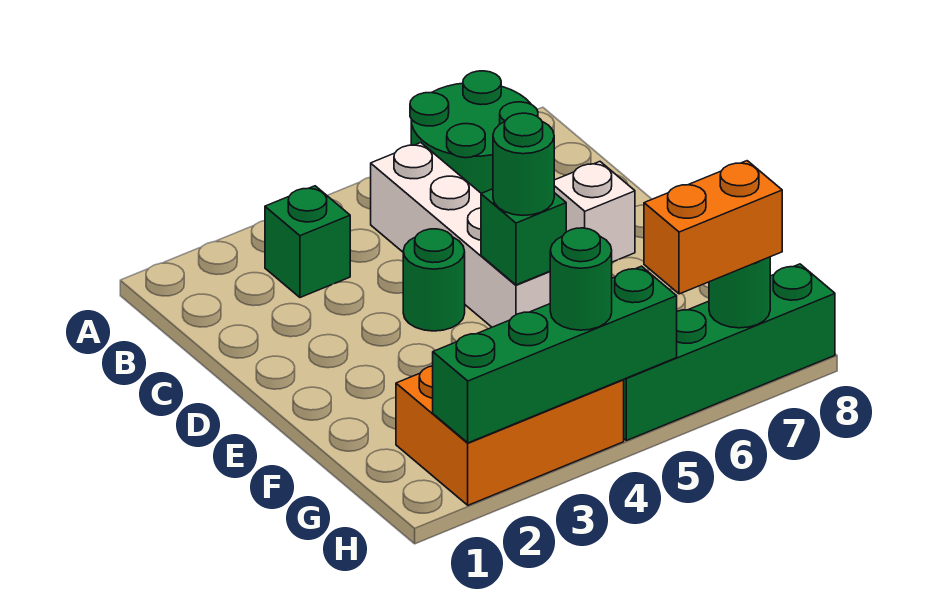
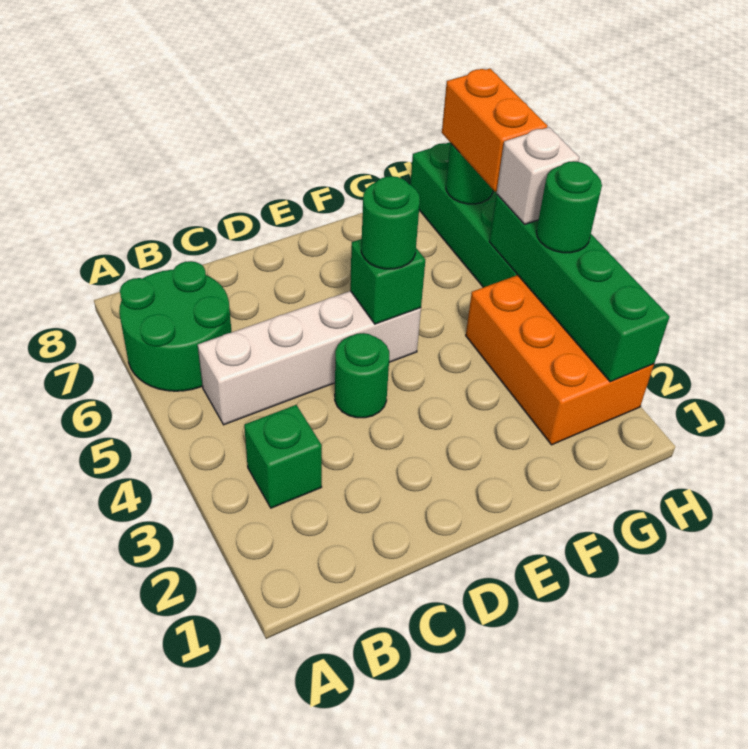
white brick D7 level 1 -> white brick H5 level 3

